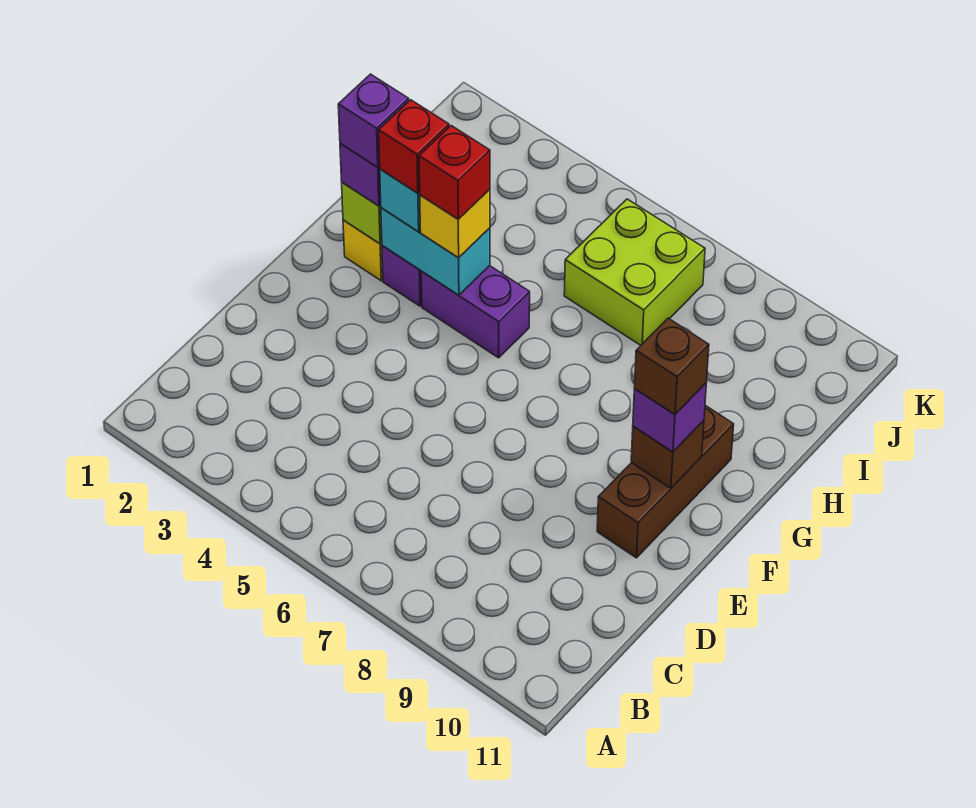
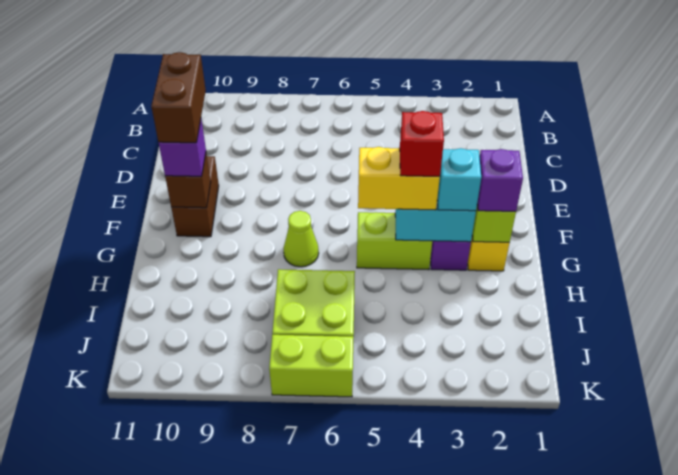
brown brick E10:G10 level 1 -> brown brick E10:F10 level 1
brown brick F10 level 4 -> brown brick E10:F10 level 4
purple brick G2 level 4 -> none
red brick G3 level 4 -> none
purple brick G4:G5 level 1 -> lime brick G4:G5 level 1
yellow brick G4 level 3 -> yellow brick G4:G5 level 3
none -> lime cone G7 level 1
none -> lime brick K6:K7 level 1

